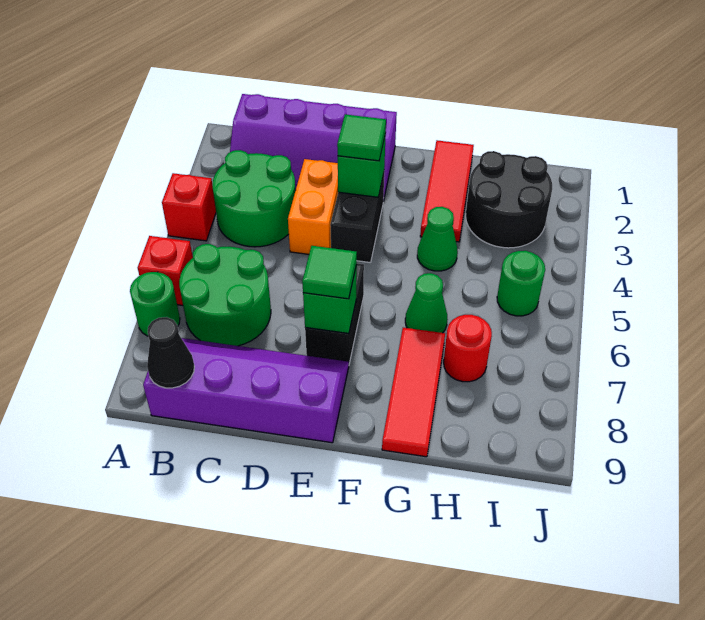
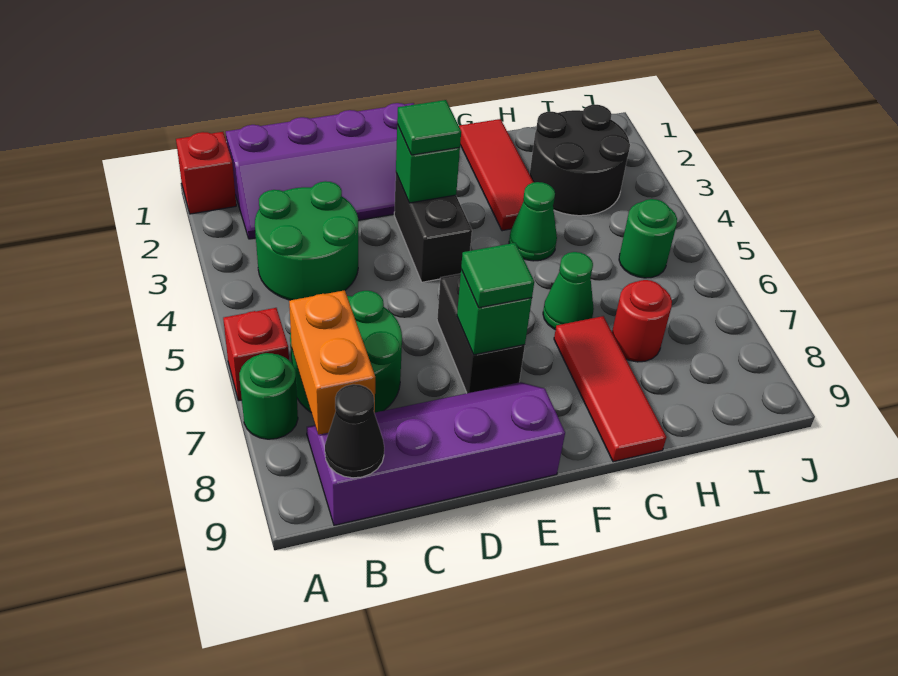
red brick A4 level 1 -> red brick A1 level 1
orange brick D3:D4 level 1 -> orange brick B7:B8 level 2

